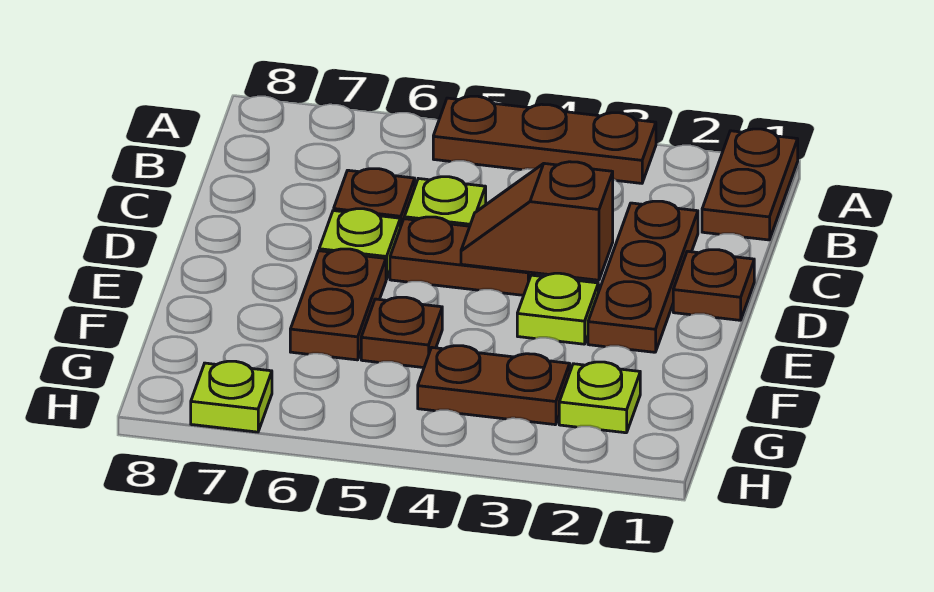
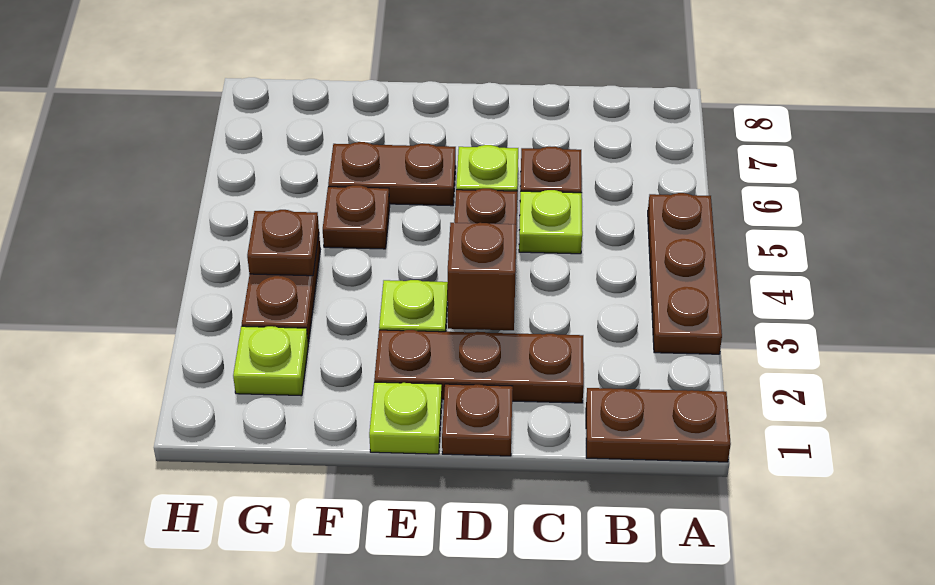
none -> brown plate G4 level 2
lime plate H7 level 1 -> lime plate E1 level 1

